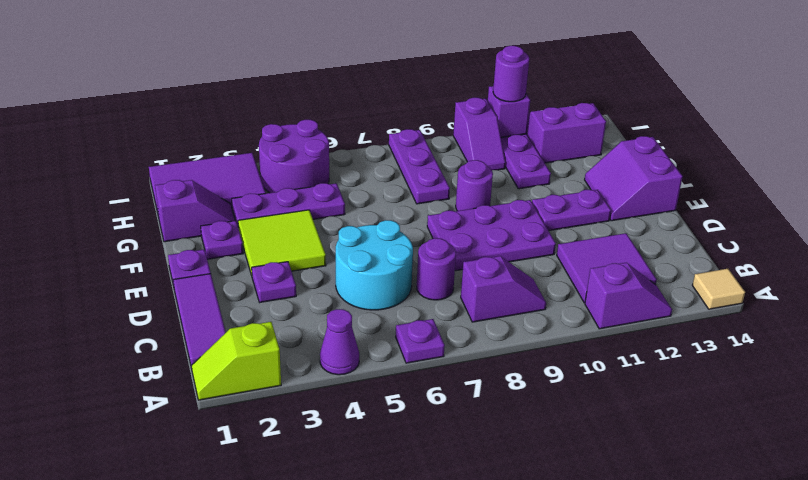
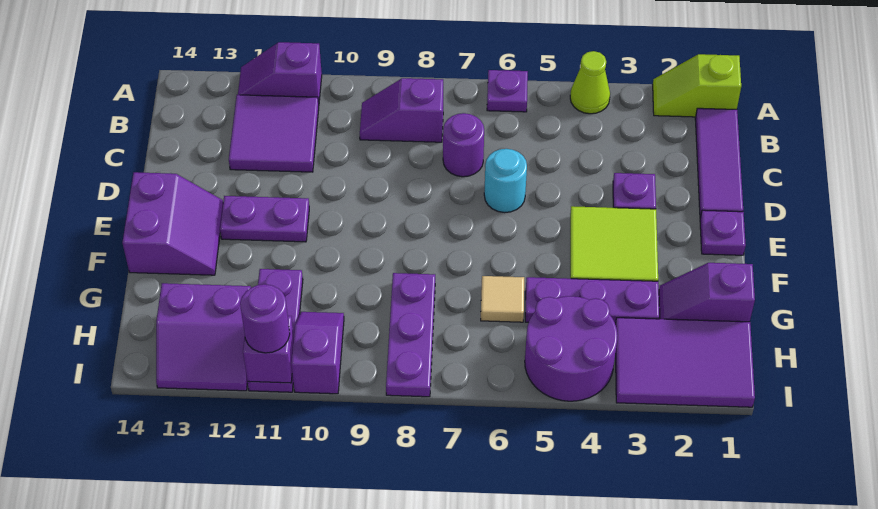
lime slope A1:A2 level 1 top 2 -> lime slope A1:A2 level 1 top 1
purple cone A4 level 1 -> lime cone A4 level 1
tan tile A14 level 1 -> tan tile G6 level 1
cyan round brick C5:D6 level 1 -> cyan round brick D6 level 1
purple plate D8:E10 level 1 -> none
purple plate F2 level 1 -> none
purple round brick F9 level 1 -> none

